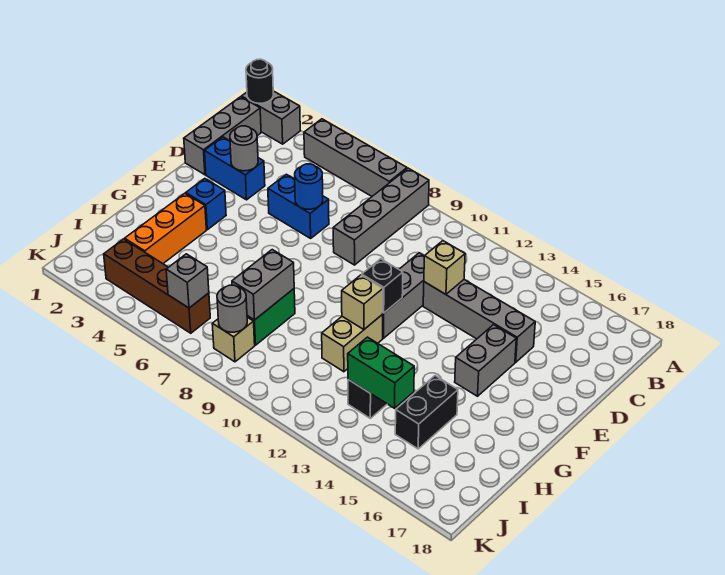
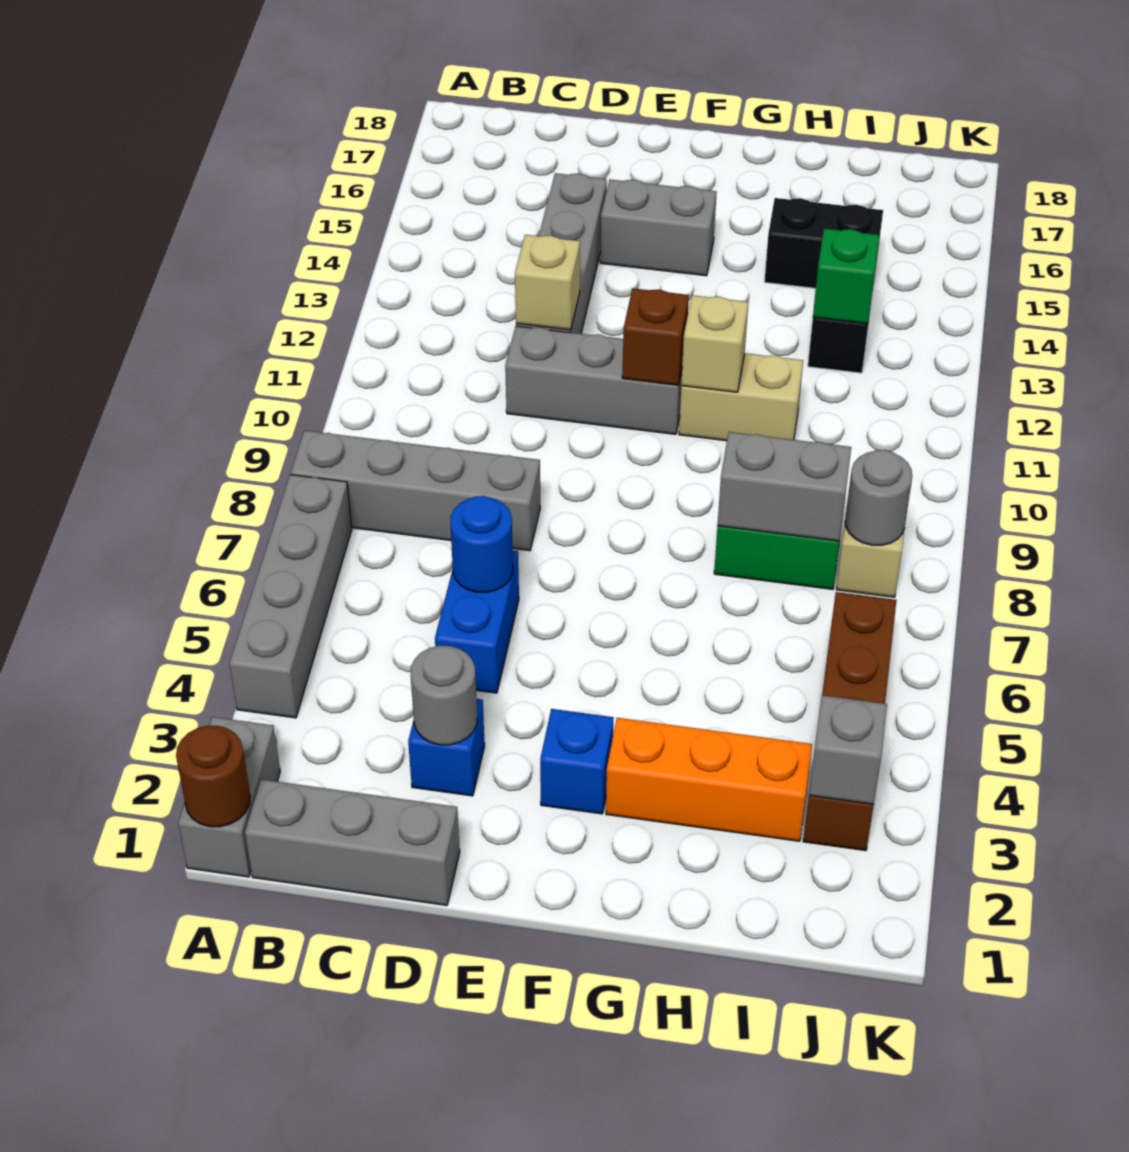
black round brick A1 level 2 -> brown round brick A1 level 2
blue brick D2:D3 level 1 -> blue brick D3 level 1
black brick F11 level 2 -> brown brick F11 level 2
green brick I13:I14 level 2 -> green brick I13 level 2
grey brick J6 level 2 -> grey brick J3 level 2

